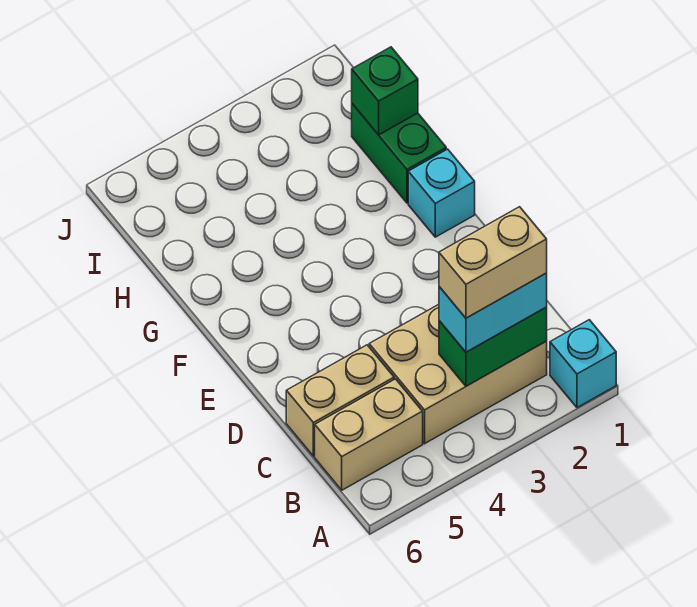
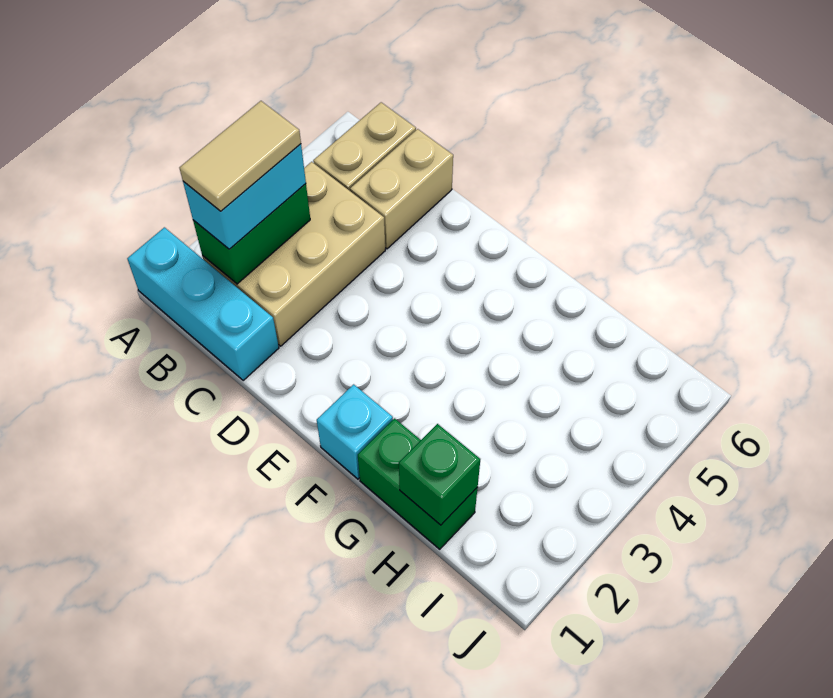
cyan brick A1 level 1 -> cyan brick A1:C1 level 1
tan brick B2:B3 level 4 -> tan tile B2:B3 level 4

